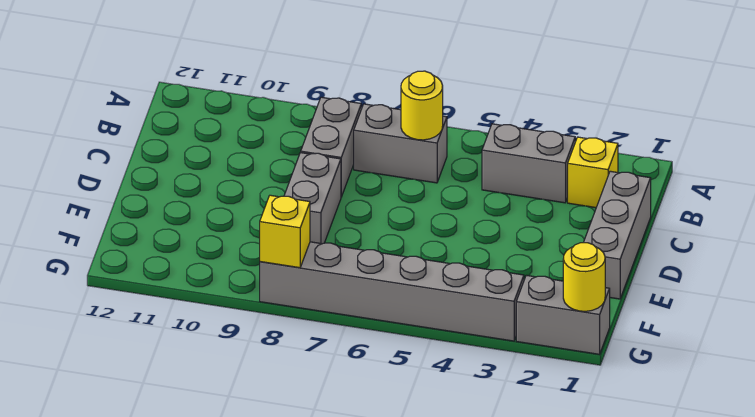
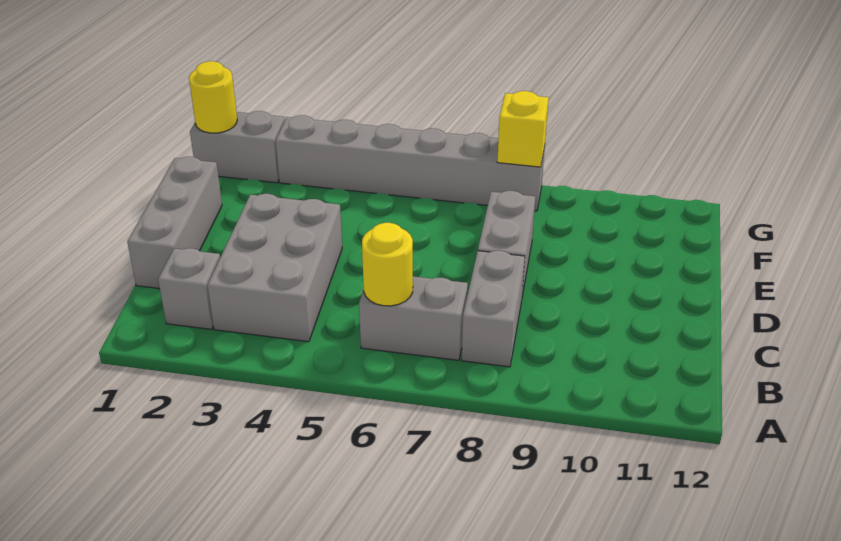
yellow brick B2 level 1 -> grey brick B2 level 1
grey brick B3:B4 level 1 -> grey brick B3:D4 level 1

